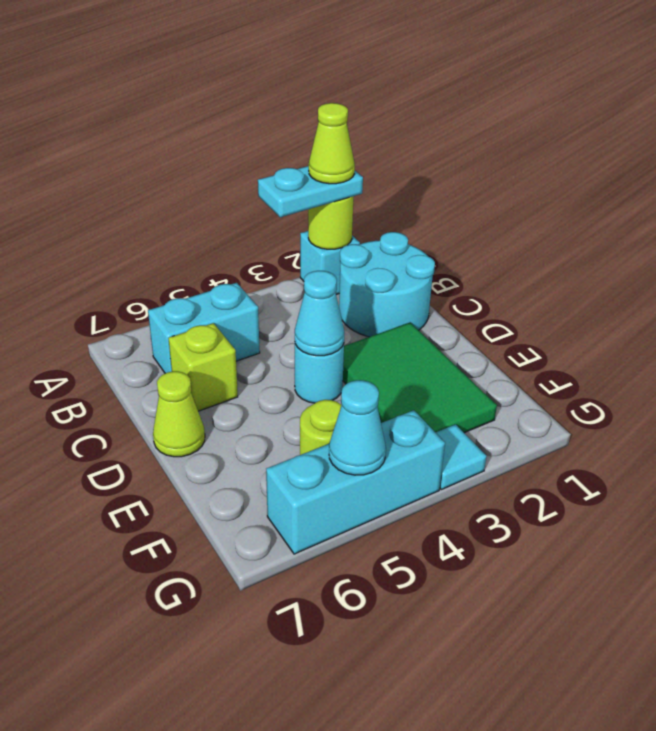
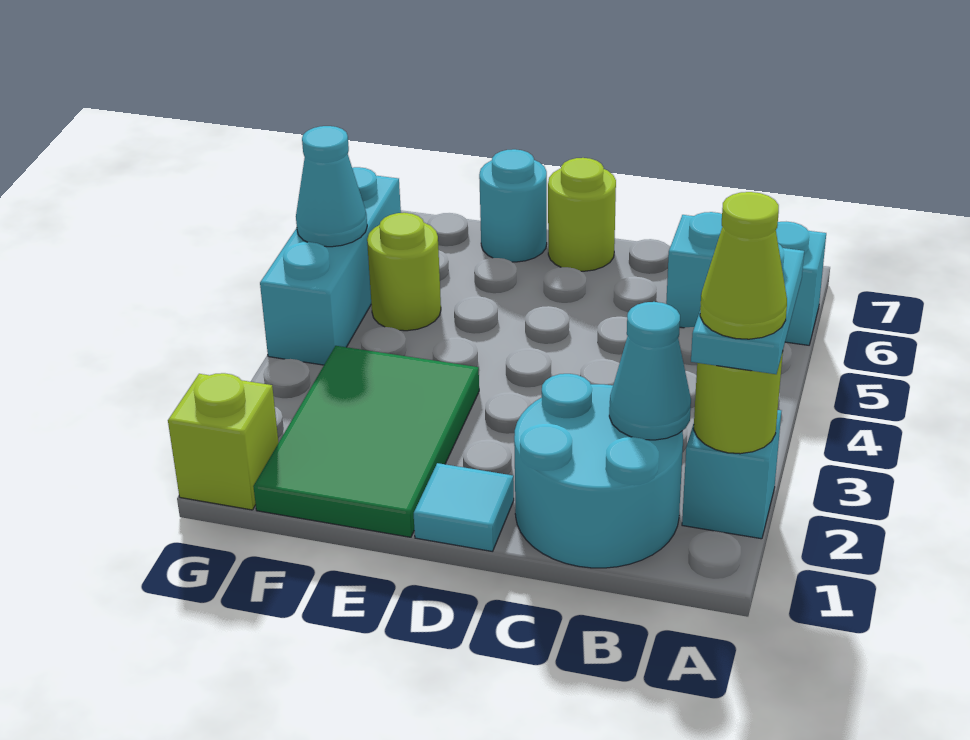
cyan brick B5:B6 level 1 -> cyan brick A6:B6 level 1
lime brick C6 level 1 -> lime brick G1 level 1
green tile D2:F3 level 1 -> green tile E1:F3 level 1
cyan round brick D4 level 1 -> cyan round brick E7 level 1
cyan cone D4 level 2 -> cyan cone B2 level 2
lime cone D7 level 1 -> lime round brick D7 level 1
cyan tile G3 level 1 -> cyan tile D1 level 1

